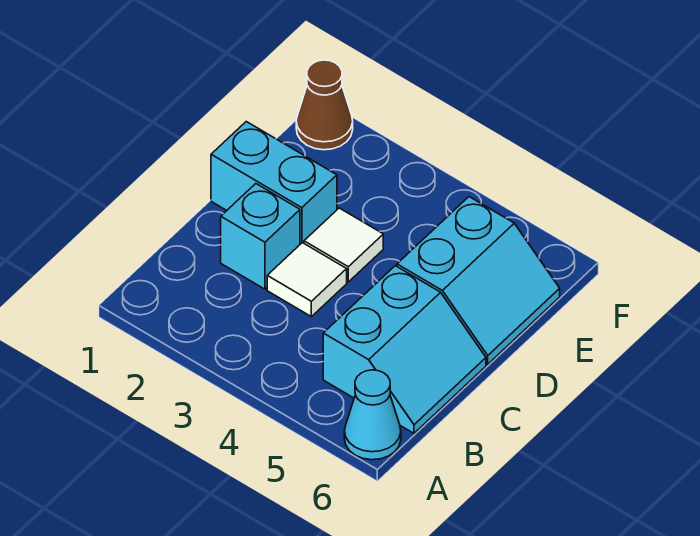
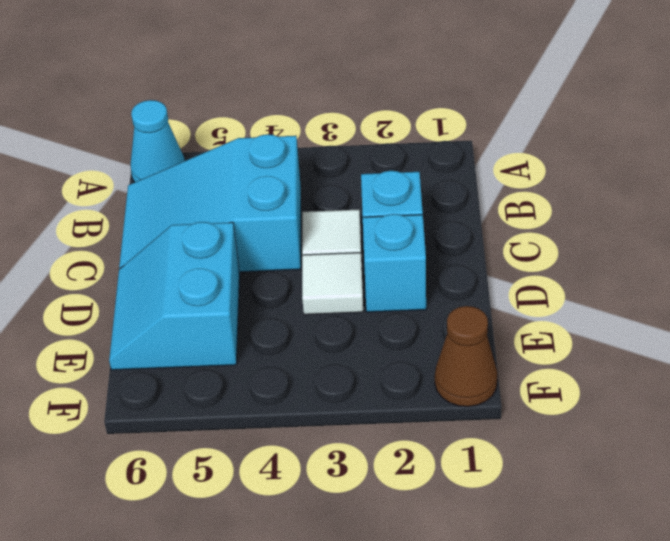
cyan slope B5:C6 level 1 top 5 -> cyan slope B4:C6 level 1 top 4
cyan brick D1:D2 level 1 -> cyan brick D2 level 1

